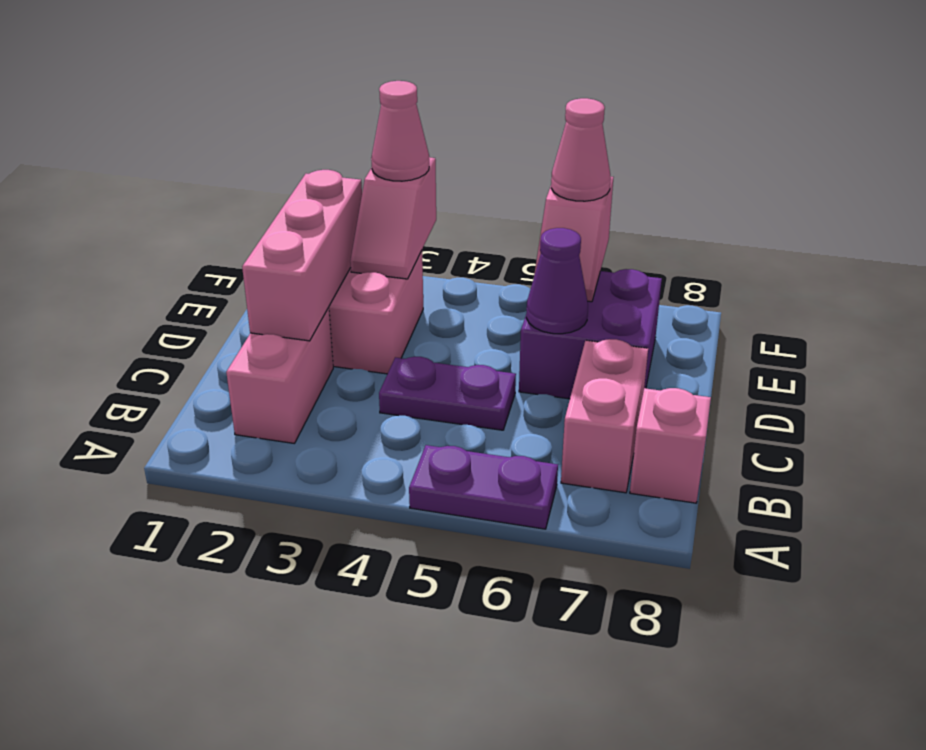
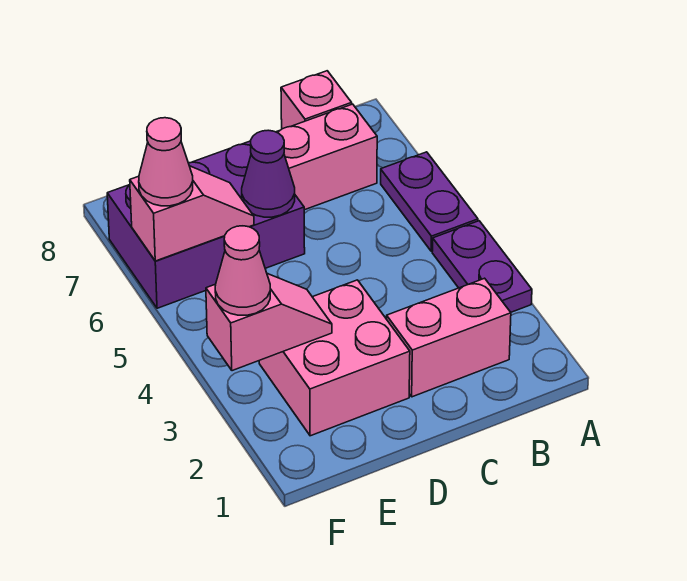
pink brick C2:E2 level 2 -> none
purple plate C4:C5 level 1 -> purple plate A3:A4 level 1
purple brick D6:E7 level 1 -> purple brick D6:F7 level 1

